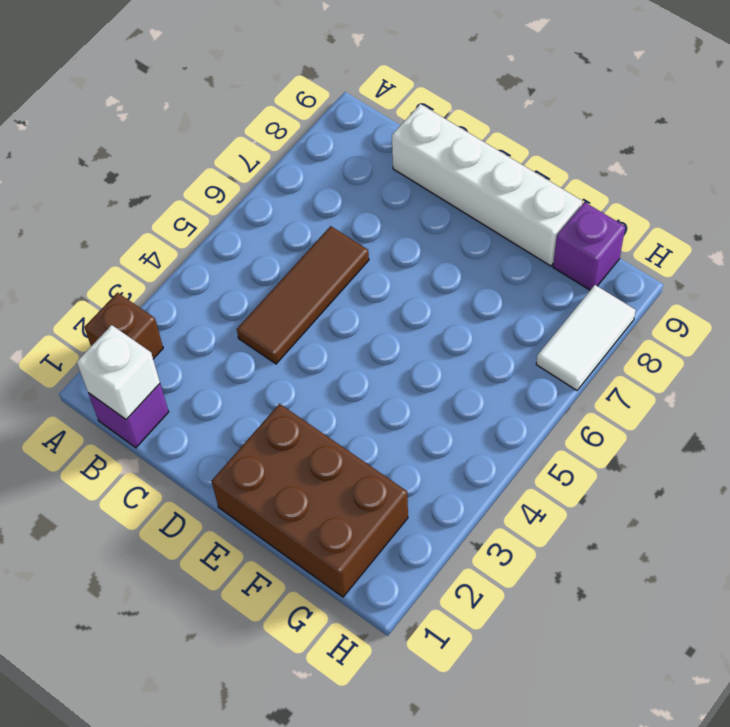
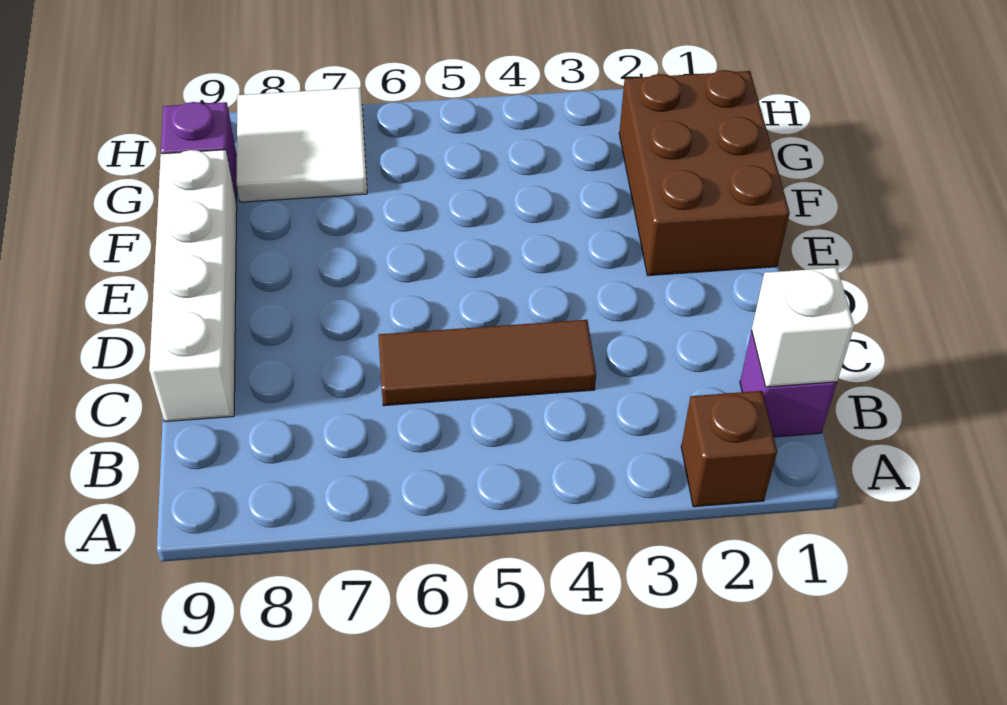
white tile H7:H8 level 1 -> white tile G7:H8 level 1

